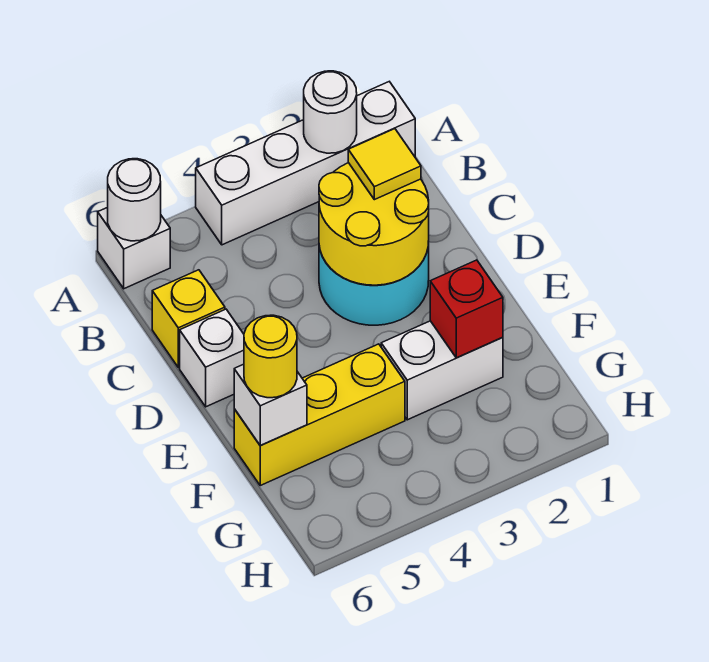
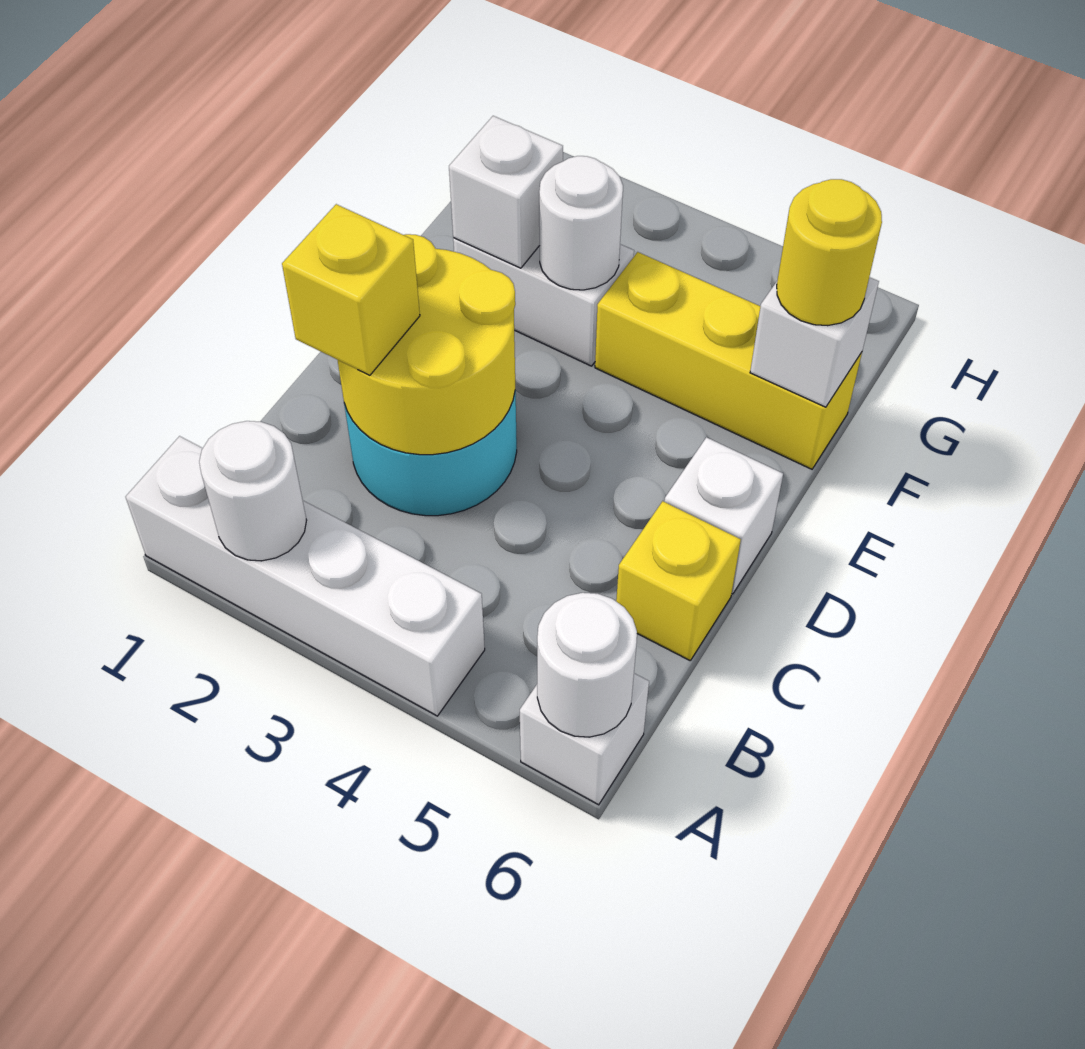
yellow tile C2 level 3 -> yellow brick C2 level 3
red brick F2 level 2 -> white brick F2 level 2
none -> white round brick F3 level 2

